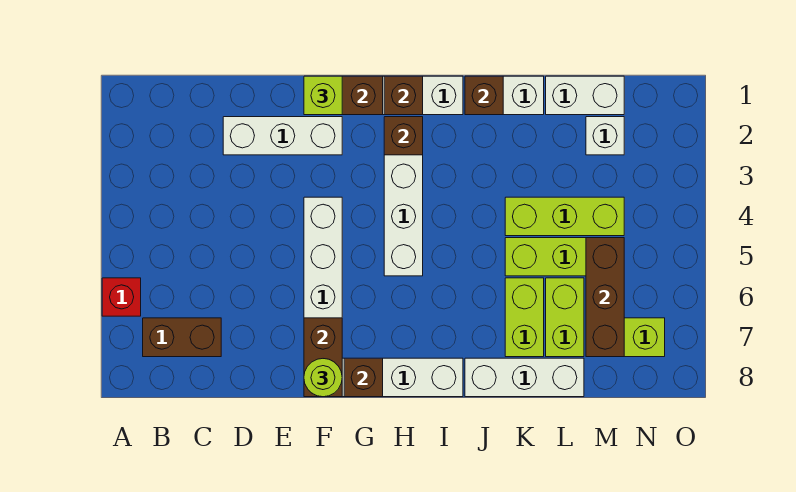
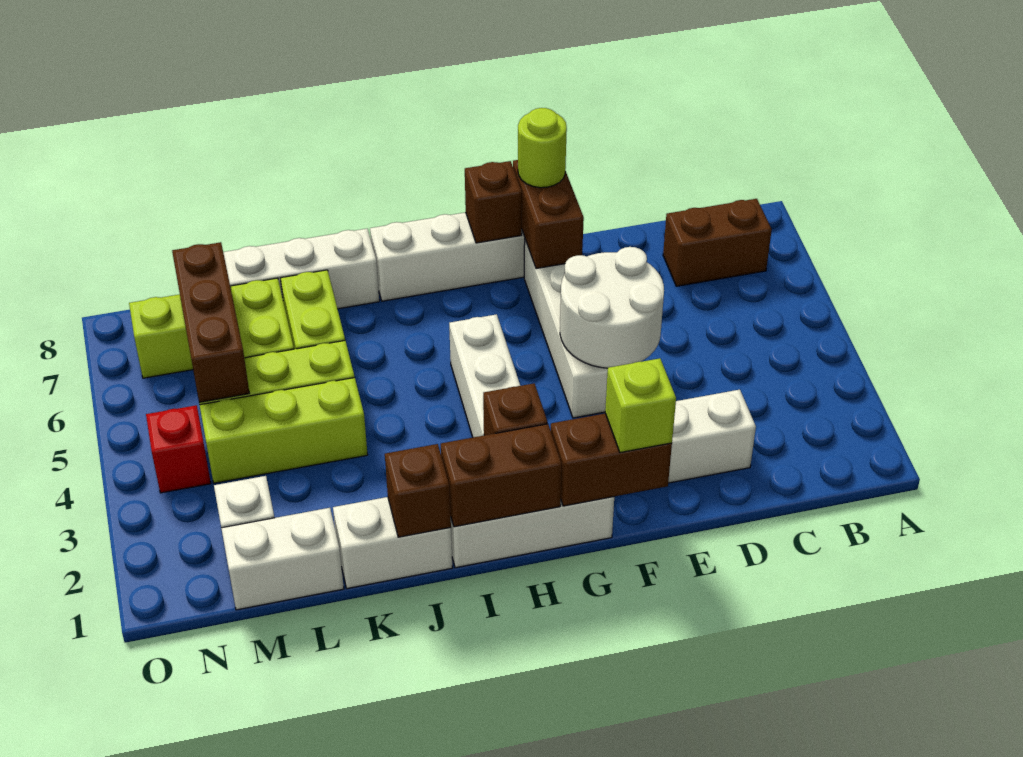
red brick A6 level 1 -> red brick N4 level 1
none -> white round brick E4:F5 level 2
brown brick H1 level 2 -> brown brick H1:I1 level 2

